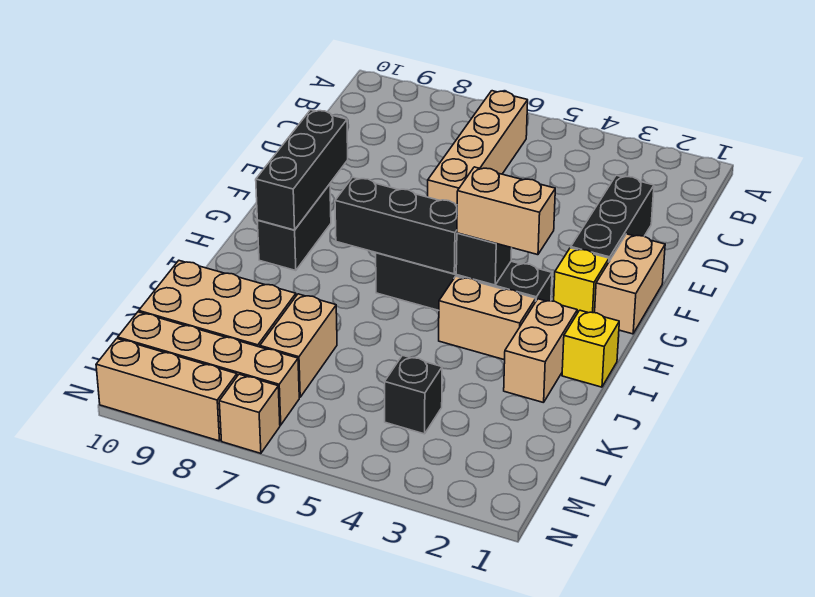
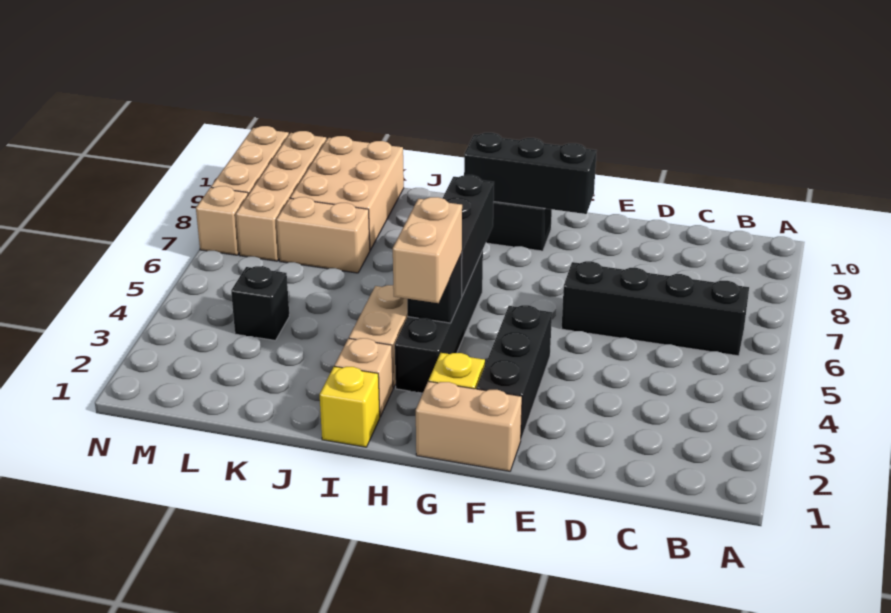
tan brick B6:E6 level 1 -> black brick B6:E6 level 1
black brick D2:F2 level 1 -> black brick F2:F4 level 1
tan brick I2:J2 level 1 -> tan brick I2 level 1

